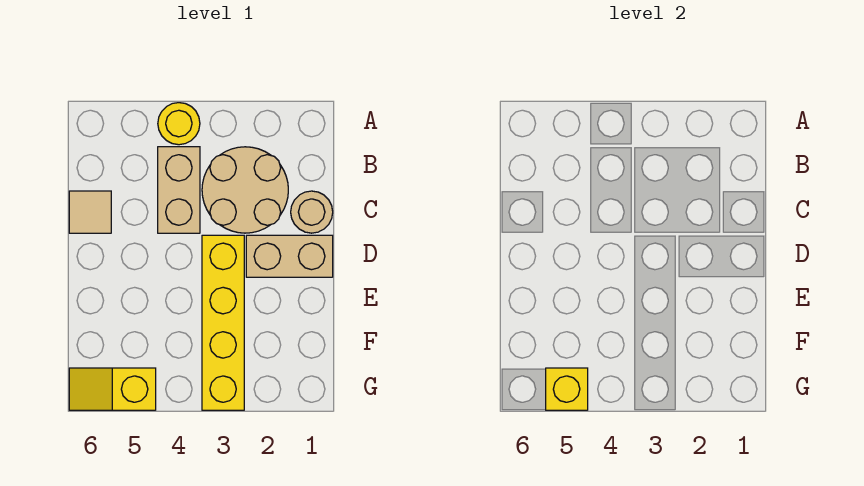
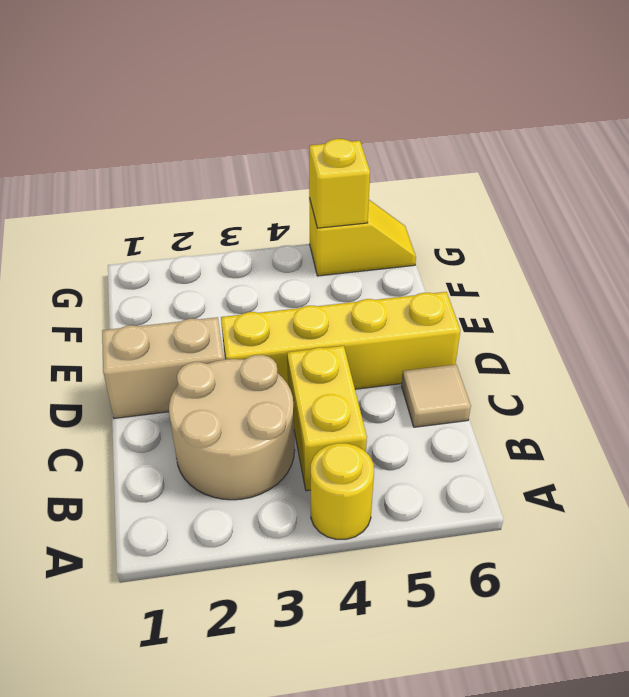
tan brick B4:C4 level 1 -> yellow brick B4:C4 level 1
tan round brick C1 level 1 -> none
yellow brick D3:G3 level 1 -> yellow brick D3:D6 level 1

